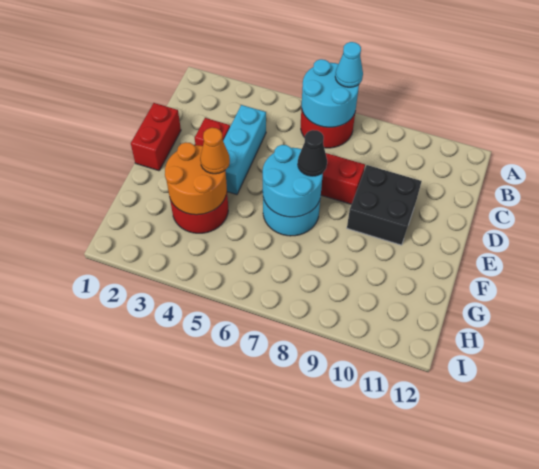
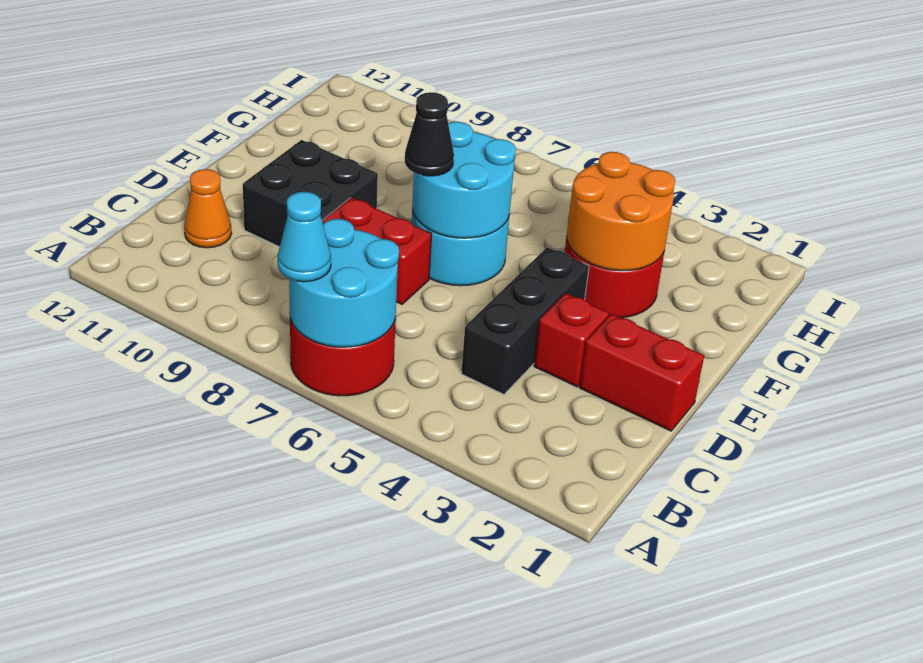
cyan brick C4:E4 level 1 -> black brick C4:E4 level 1
red brick D1:E1 level 1 -> red brick D1:D2 level 1
orange cone F4 level 3 -> orange cone C11 level 1

